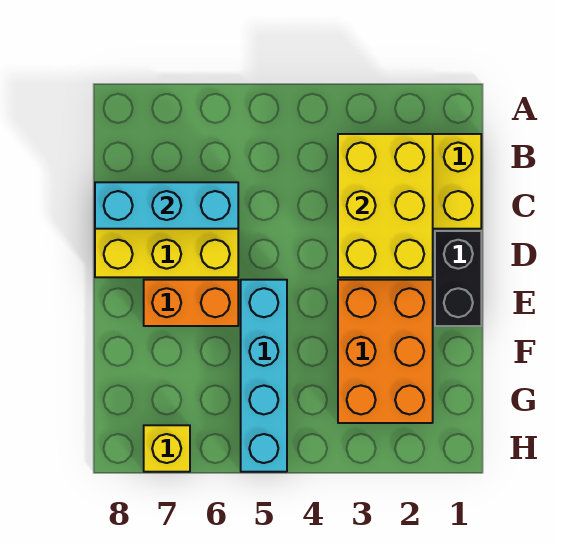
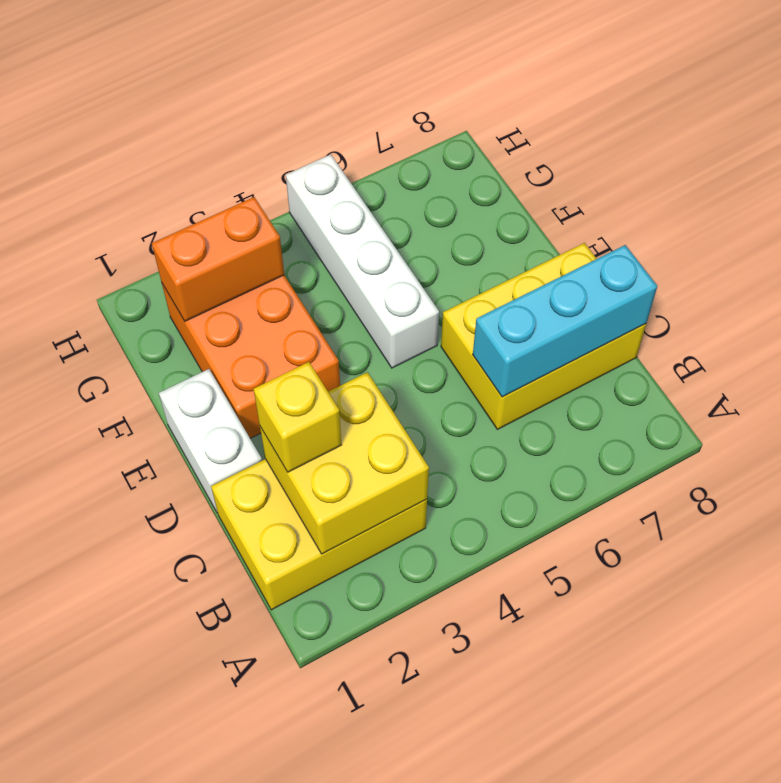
yellow brick B2:D3 level 2 -> yellow brick B2:C3 level 2
black brick D1:E1 level 1 -> white brick D1:E1 level 1
cyan brick E5:H5 level 1 -> white brick E5:H5 level 1
orange brick E6:E7 level 1 -> orange brick G2:G3 level 2
yellow brick H7 level 1 -> yellow brick C2 level 3

